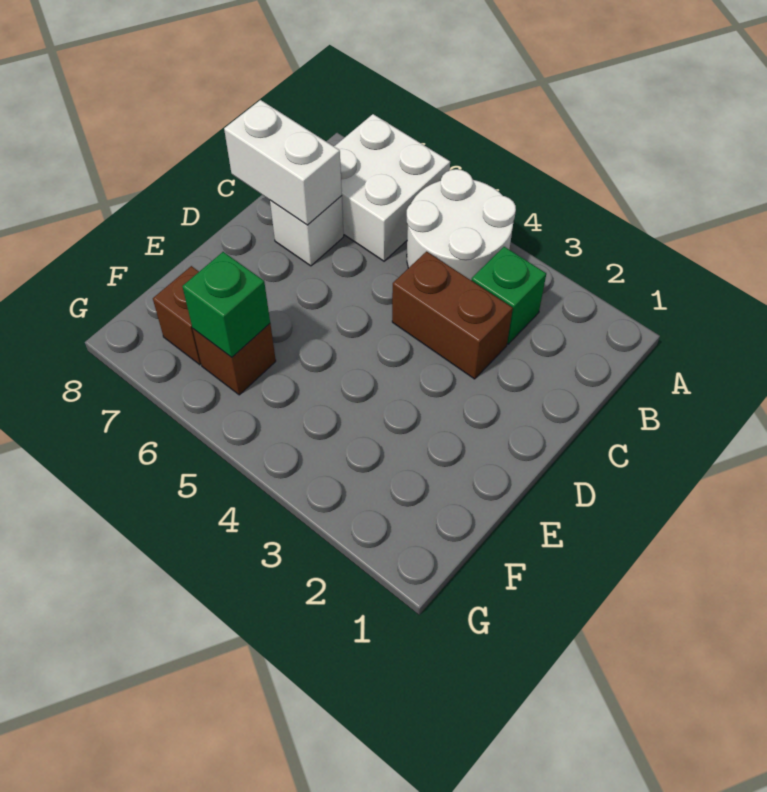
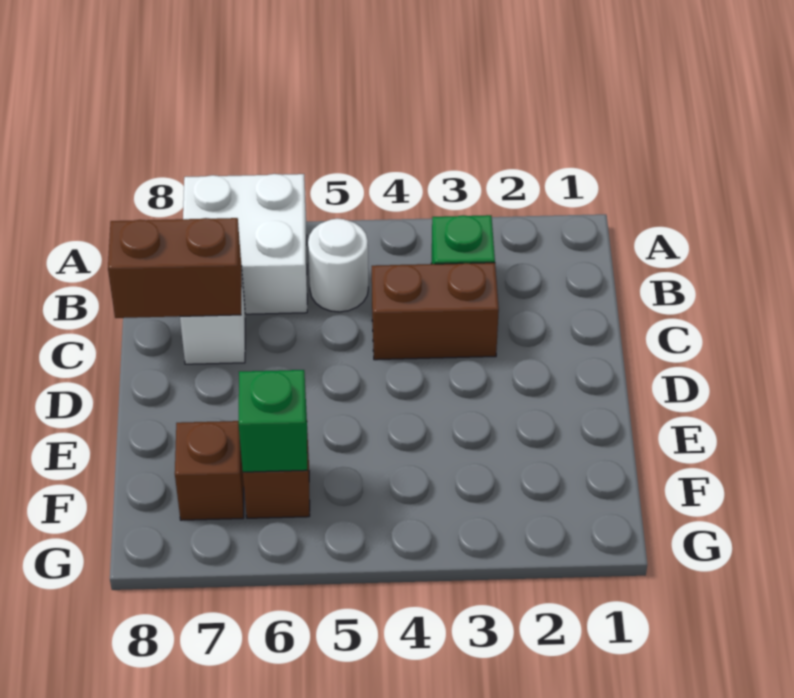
white round brick A4:B5 level 1 -> white round brick B5 level 1
white brick C7:C8 level 2 -> brown brick C7:C8 level 2

